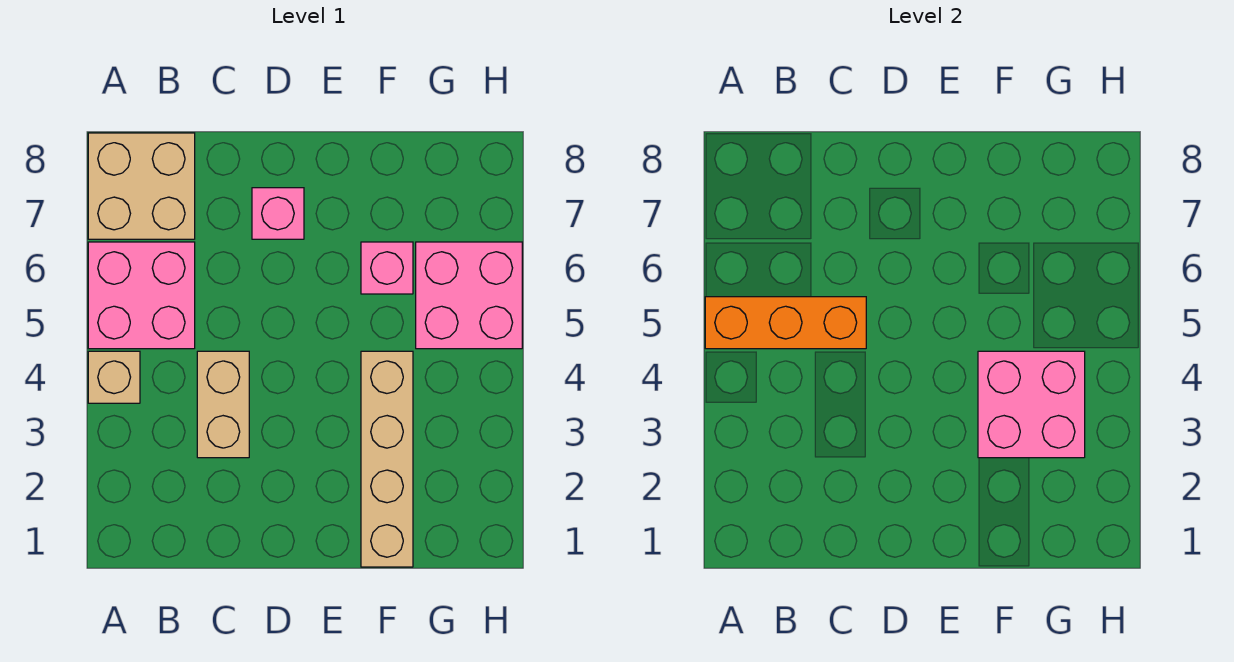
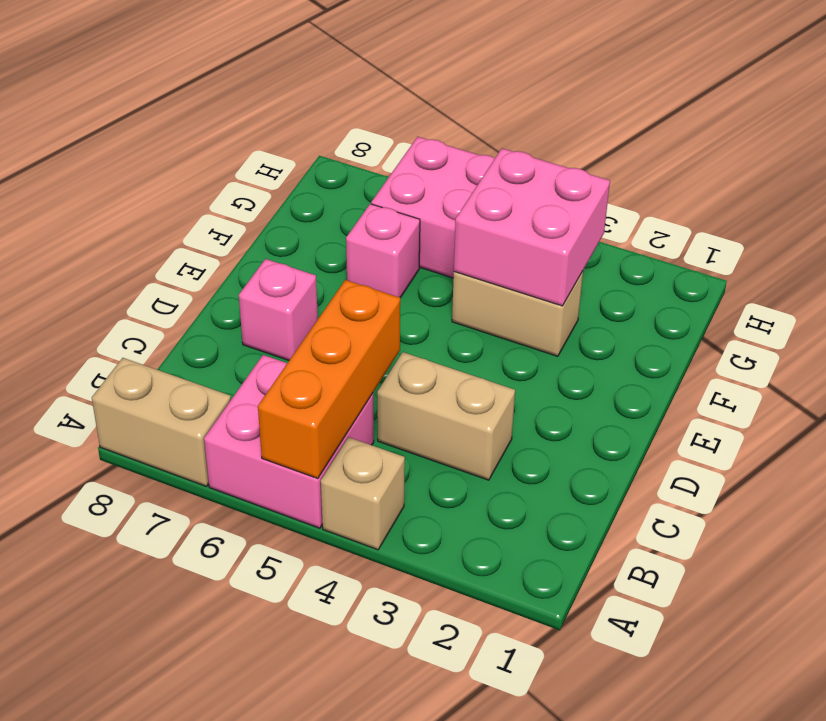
tan brick A7:B8 level 1 -> tan brick A7:A8 level 1
tan brick F1:F4 level 1 -> tan brick F3:F4 level 1

